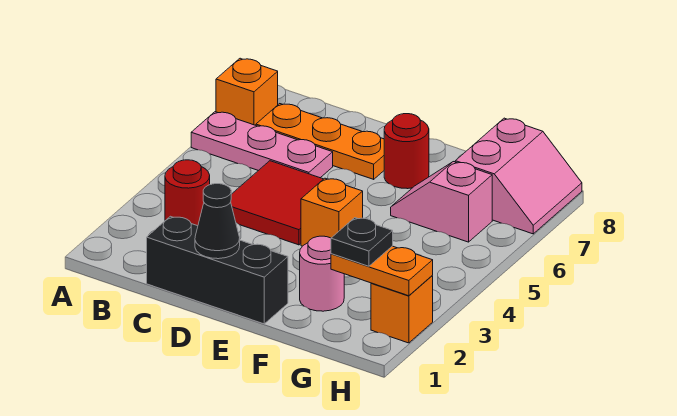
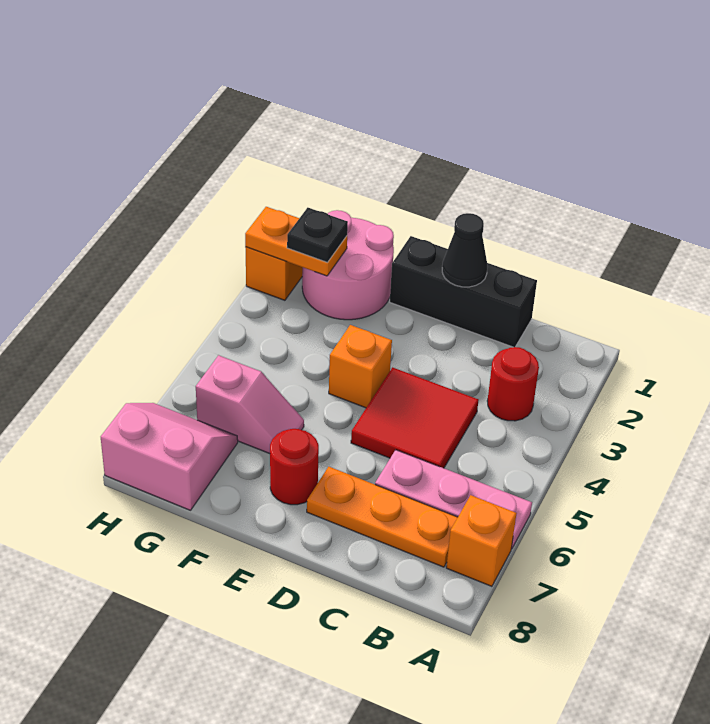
pink round brick F2 level 1 -> pink round brick F1:G2 level 1
pink slope G7:H8 level 1 top G -> pink slope G7:H8 level 1 top 8

